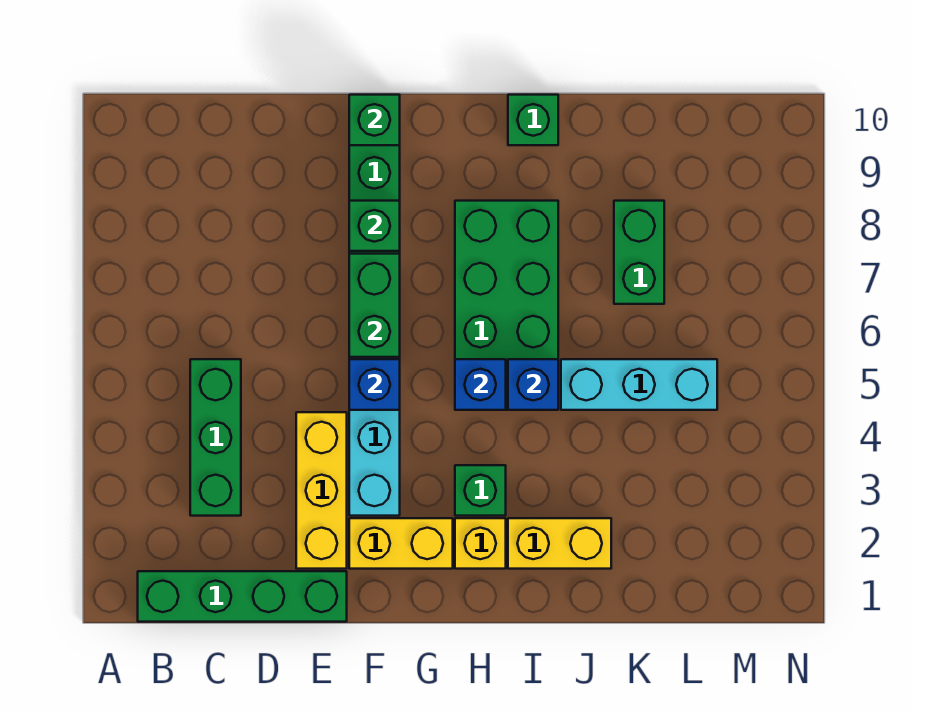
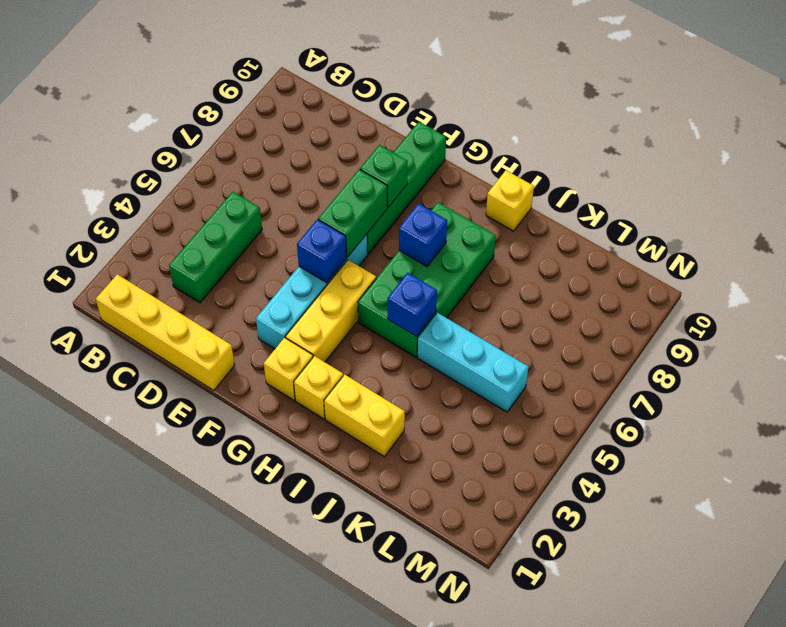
green brick B1:E1 level 1 -> yellow brick B1:E1 level 1
yellow brick E2:E4 level 1 -> yellow brick G3:G5 level 1
yellow brick F2:G2 level 1 -> yellow brick G2 level 1
green brick F10 level 2 -> none
green brick H3 level 1 -> none
blue brick H5 level 2 -> blue brick H7 level 2
green brick I10 level 1 -> yellow brick I10 level 1
green brick K7:K8 level 1 -> none

